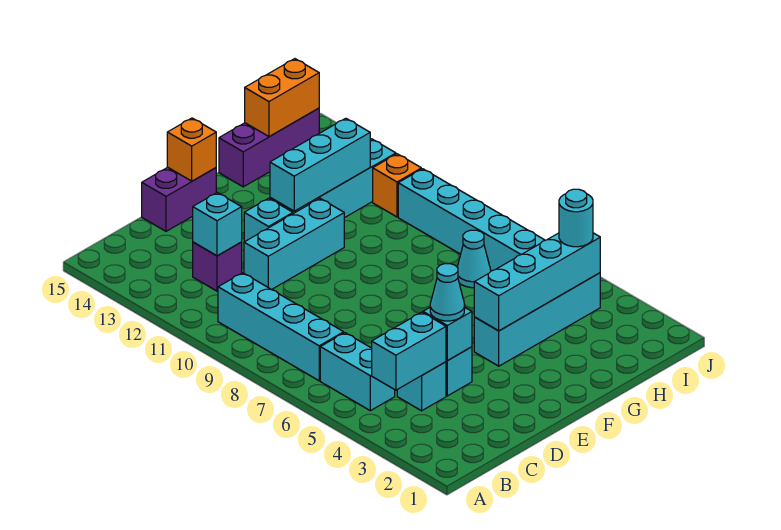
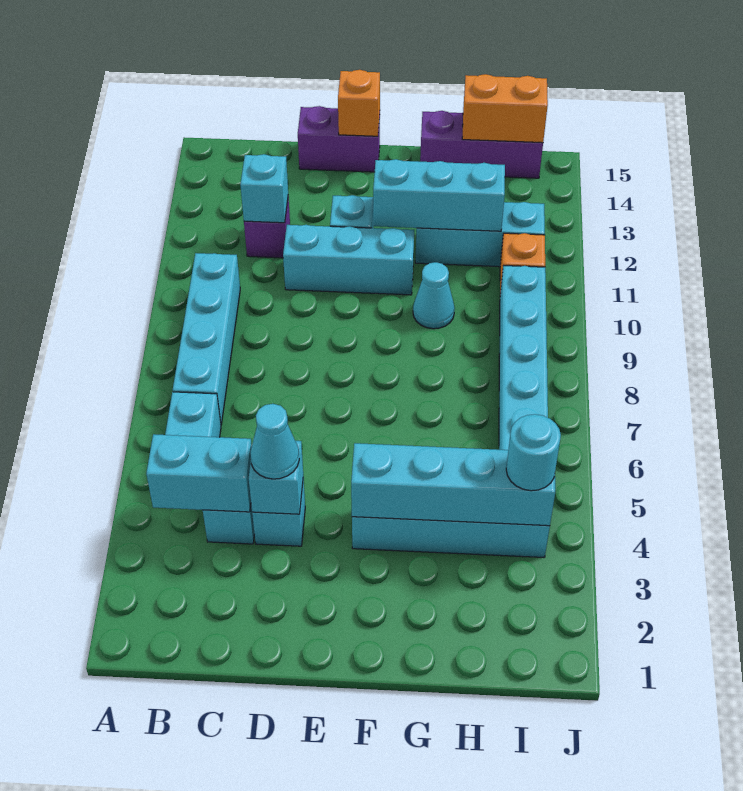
cyan cone H7 level 1 -> cyan cone G10 level 1

